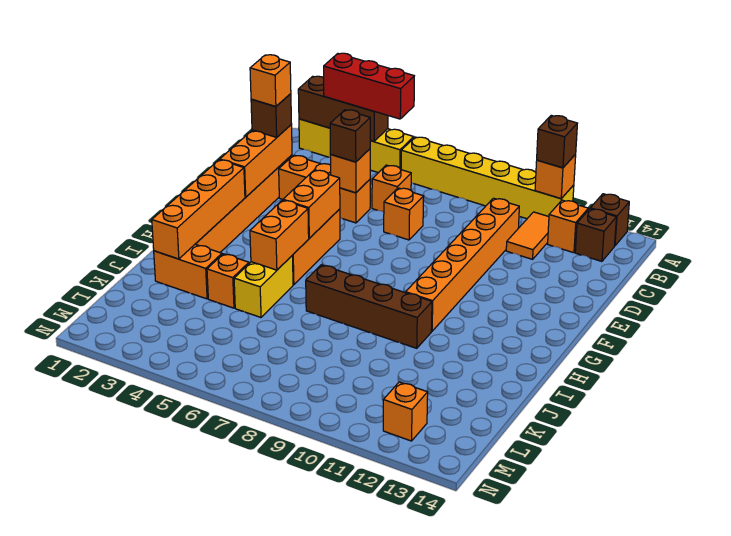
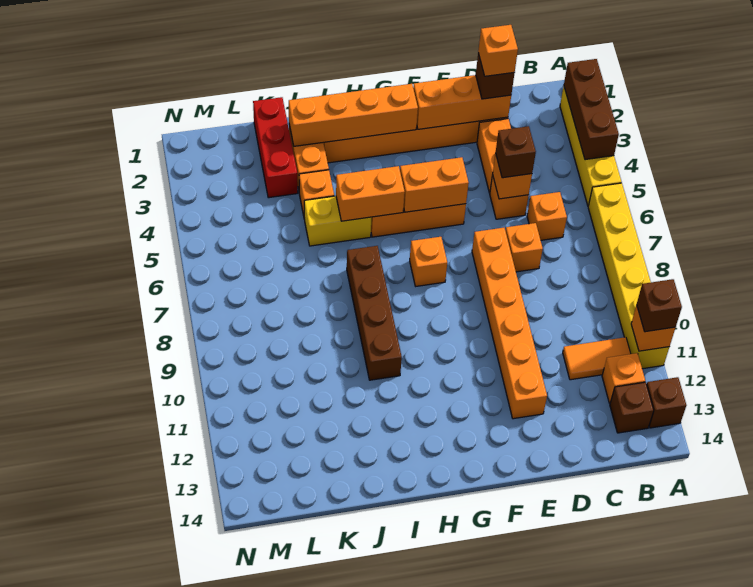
red brick A3:A5 level 3 -> red brick K1:K3 level 1
orange brick C10:H10 level 1 -> orange brick E7:E12 level 1
orange brick M12 level 1 -> orange brick G7 level 1

